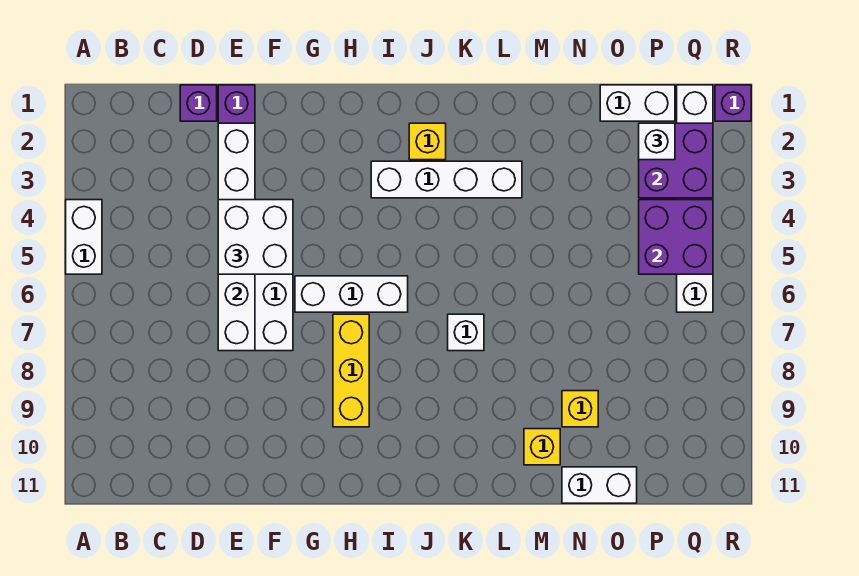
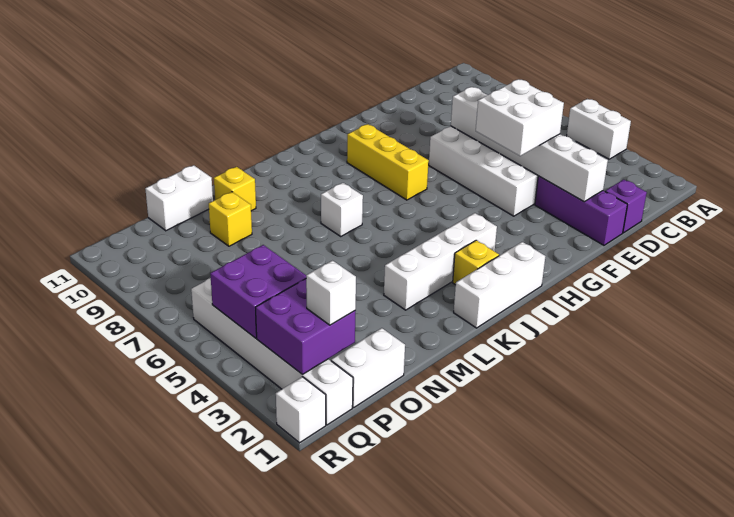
white brick G6:I6 level 1 -> white brick I1:K1 level 1
purple brick R1 level 1 -> white brick R1 level 1

